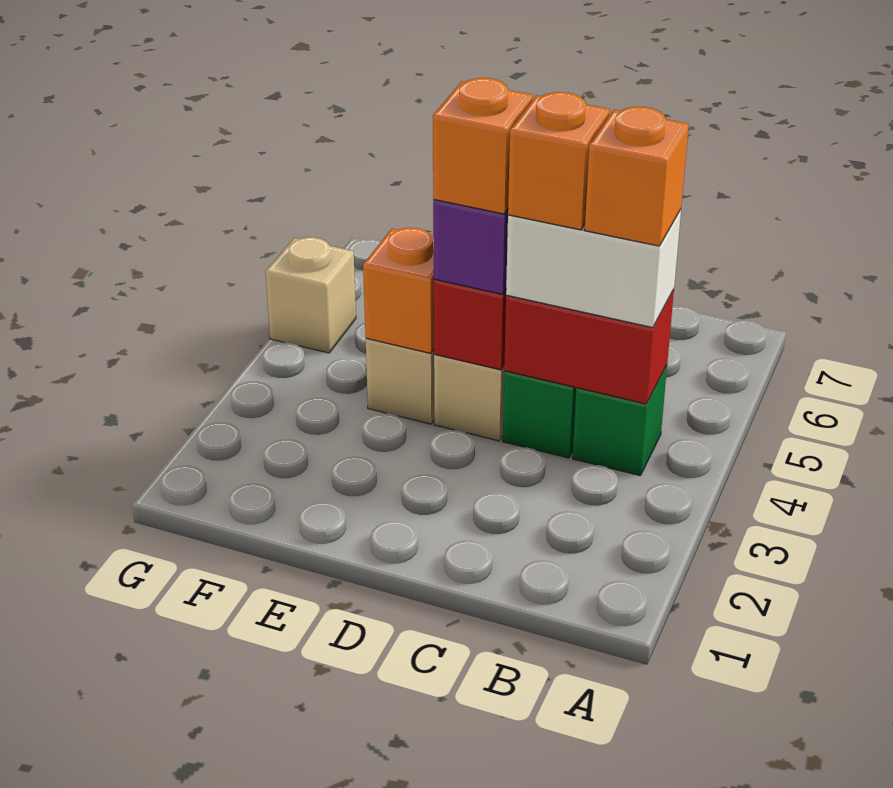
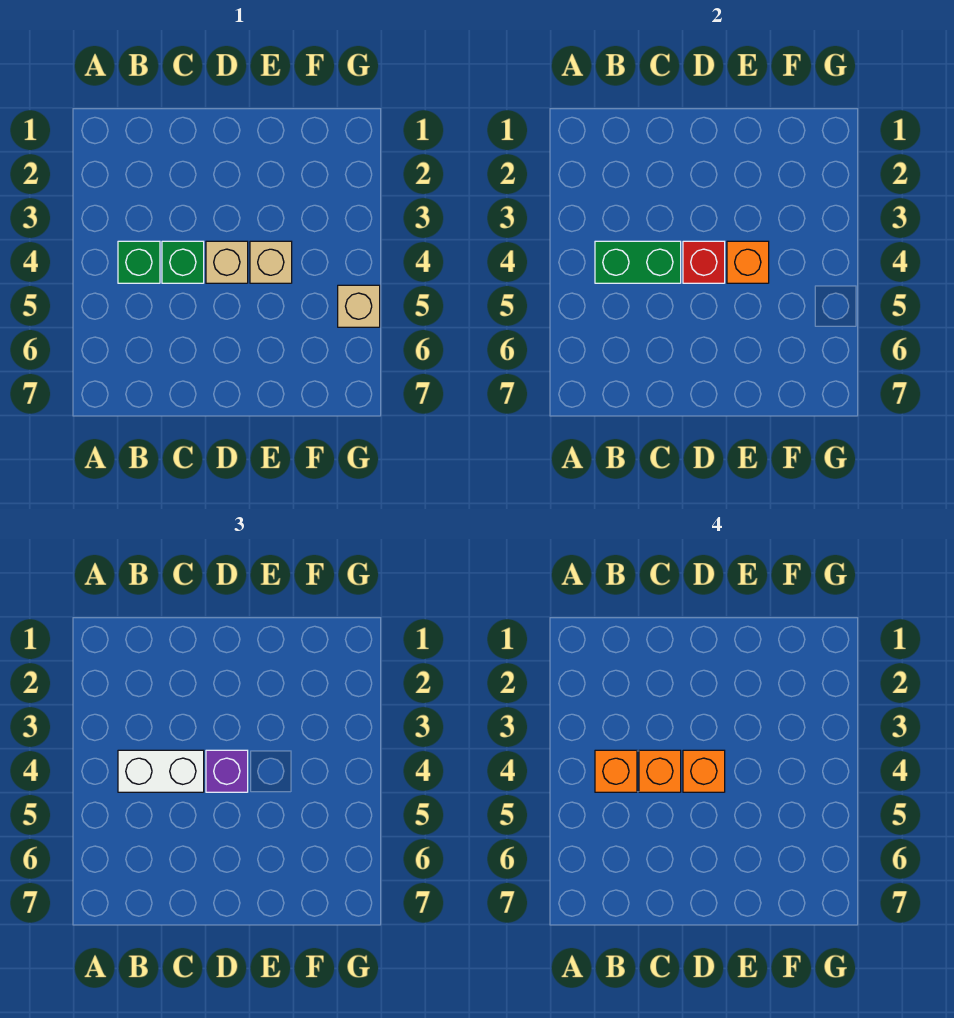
red brick B4:C4 level 2 -> green brick B4:C4 level 2

